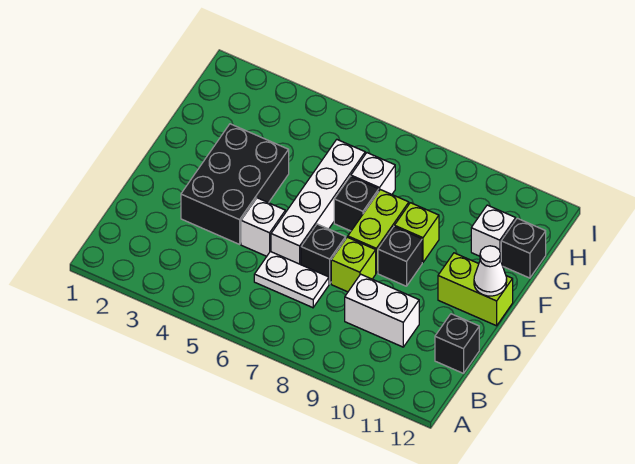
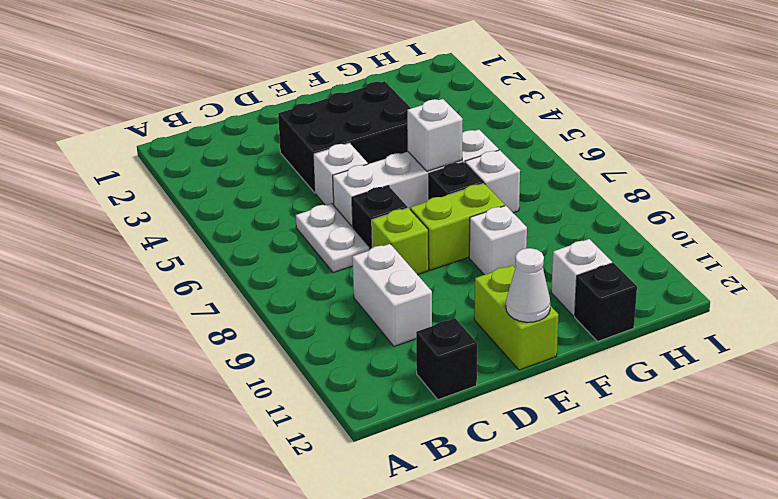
black brick E9 level 1 -> none
none -> white brick F6 level 2
lime brick F9 level 1 -> white brick F9 level 1

